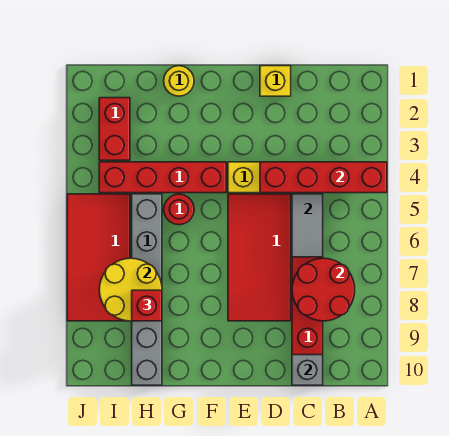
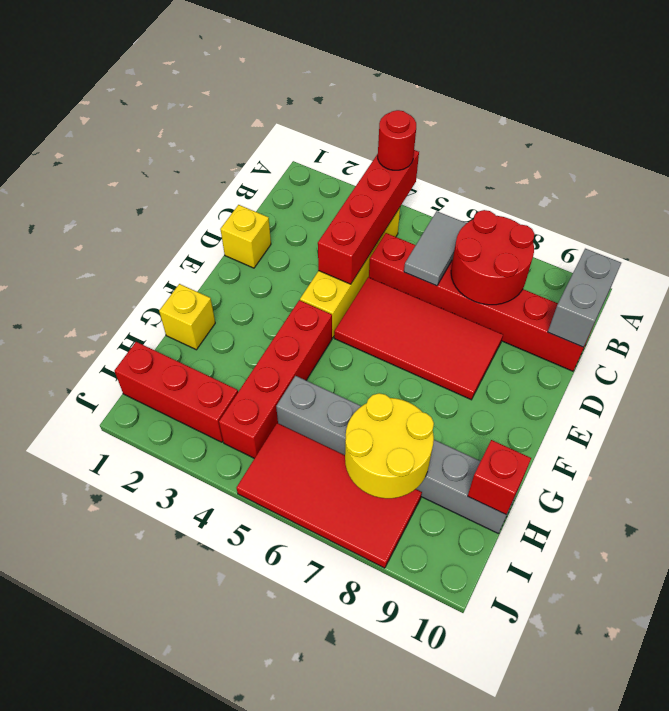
grey tile C5:C6 level 2 -> grey tile B6:C6 level 2
grey brick C10 level 2 -> grey brick B10:C10 level 2
yellow round brick G1 level 1 -> yellow brick G1 level 1
red round brick G5 level 1 -> red round brick A4 level 3
red brick H8 level 3 -> red brick H10 level 2
red brick I2:I3 level 1 -> red brick I1:I3 level 1

